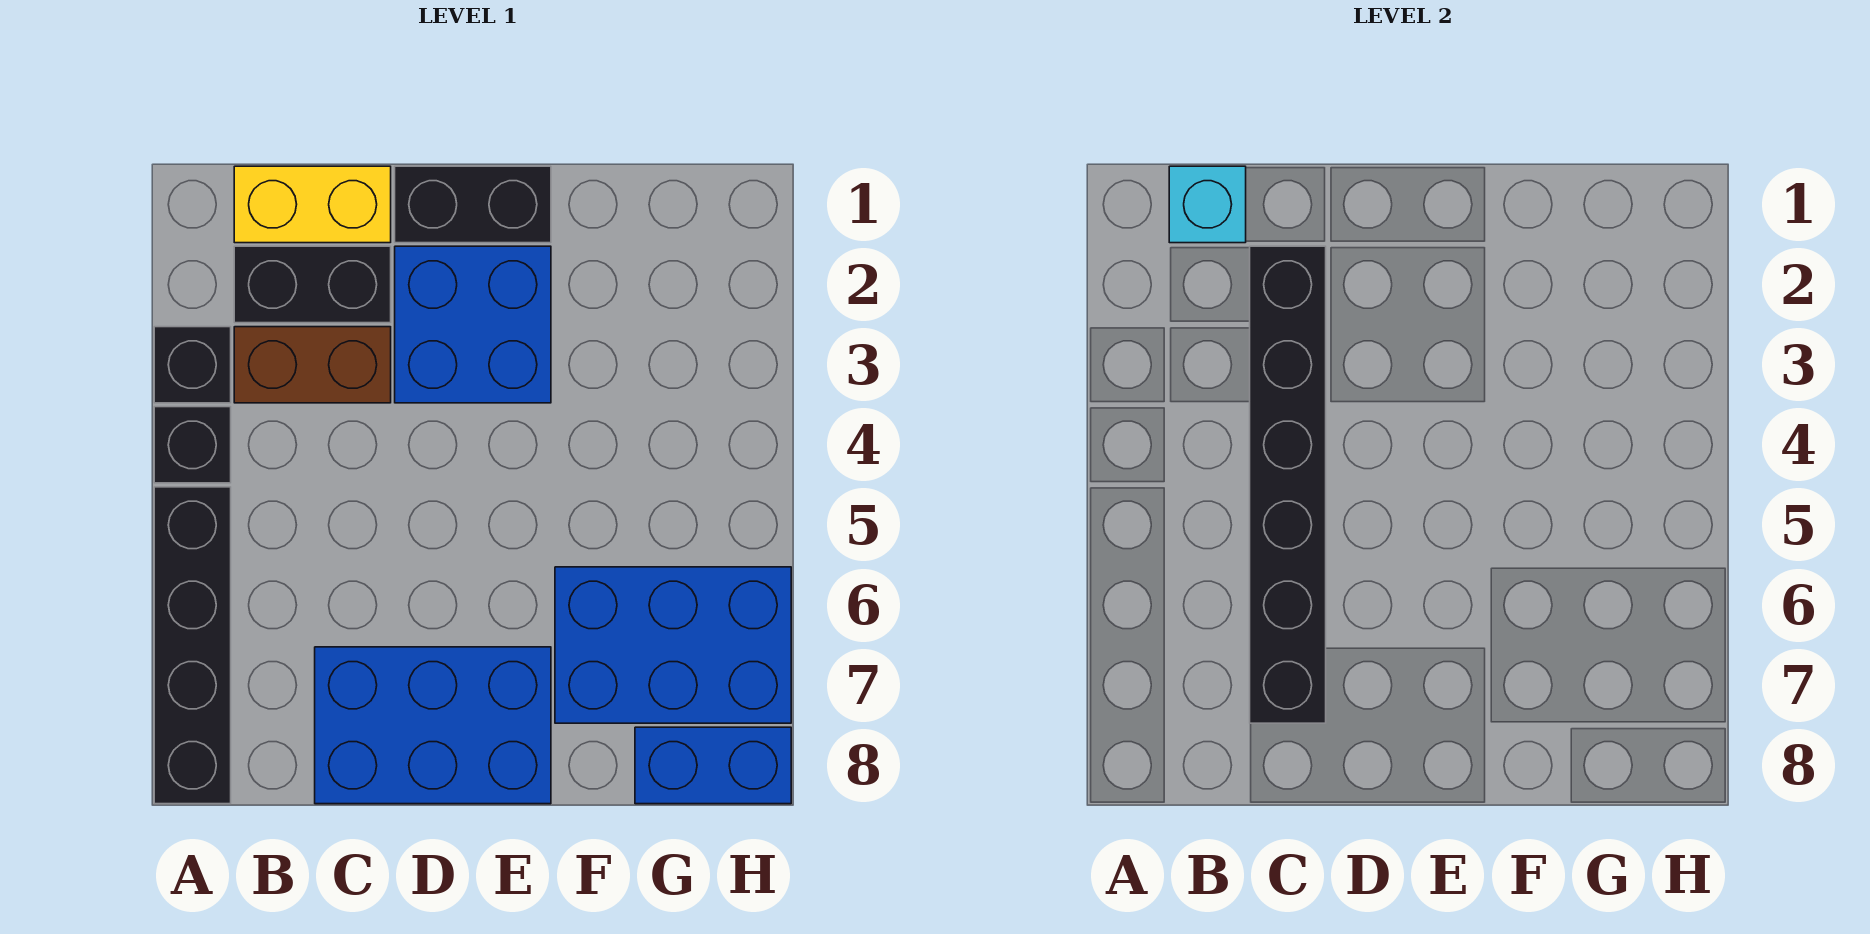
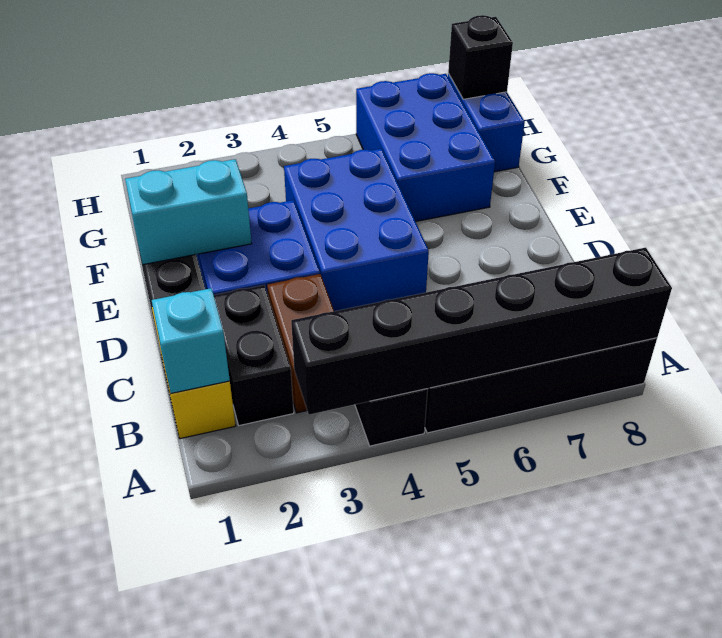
black brick A3 level 1 -> black brick H8 level 2
black brick C2:C7 level 2 -> black brick A3:A8 level 2
blue brick C7:E8 level 1 -> blue brick D4:F5 level 1
none -> cyan brick E1:E2 level 2

